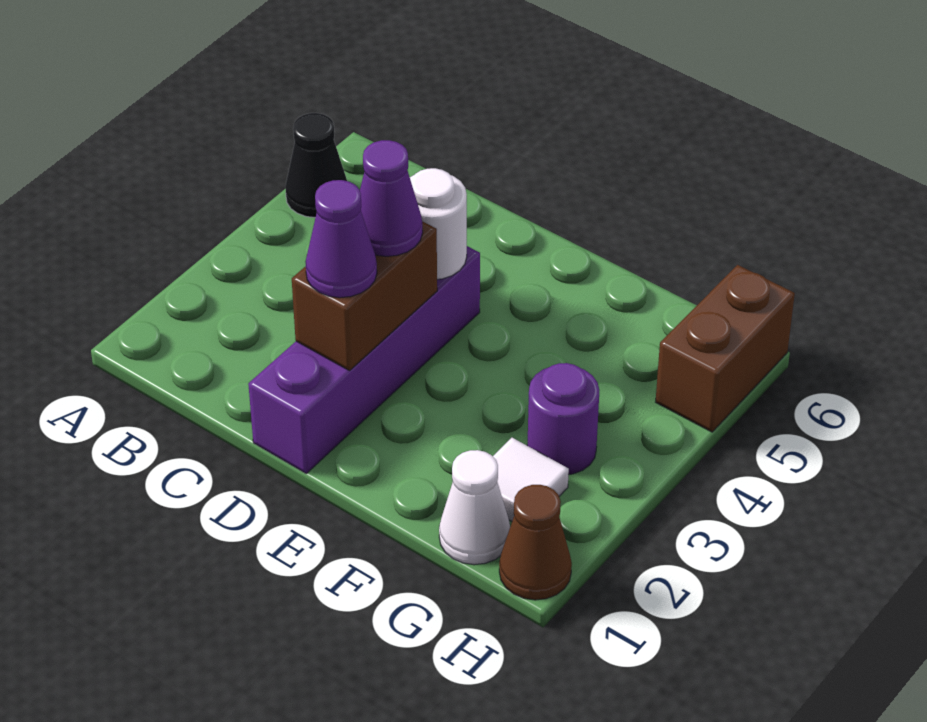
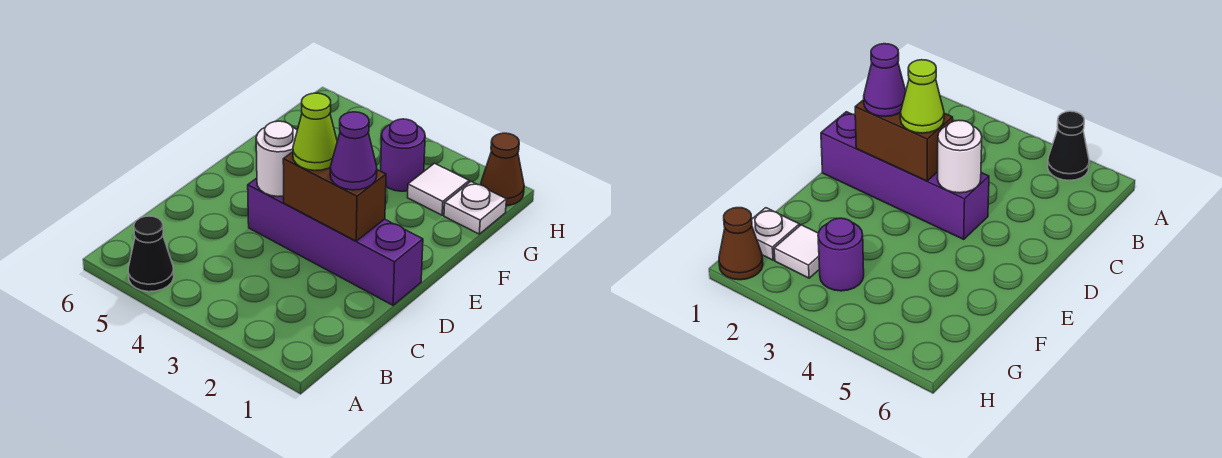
purple cone D3 level 3 -> lime cone D3 level 3
white cone G1 level 1 -> white plate G1 level 1
brown brick H5:H6 level 1 -> none

